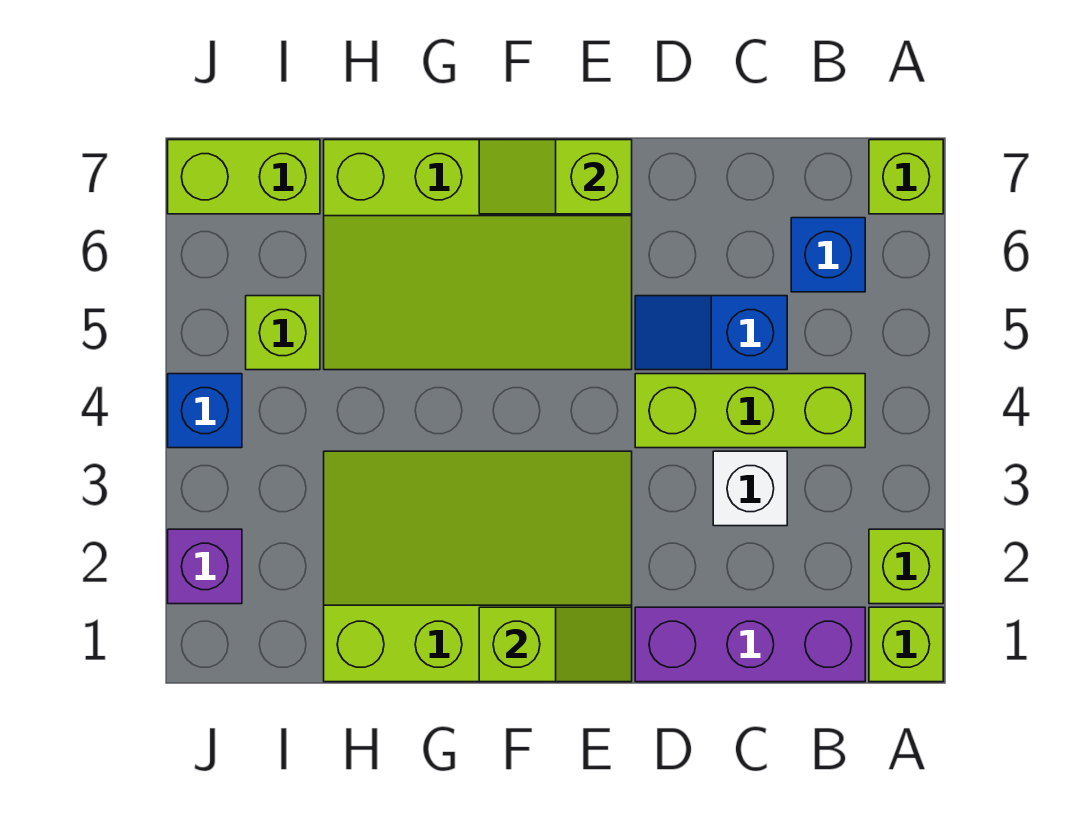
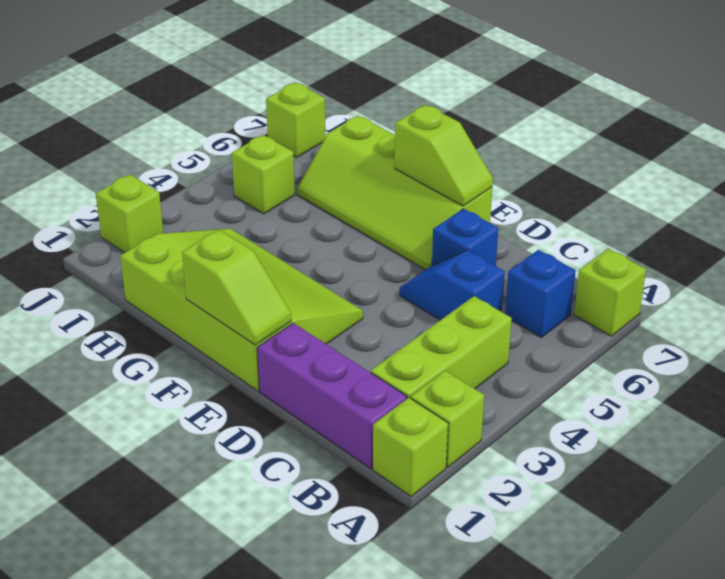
lime brick B4:D4 level 1 -> lime brick B2:B4 level 1
white brick C3 level 1 -> none
lime slope E5:H7 level 1 top 7 -> lime slope E6:H7 level 1 top 7
lime slope E7:F7 level 2 top E -> lime slope E7:F7 level 2 top F
lime brick I7:J7 level 1 -> lime brick J7 level 1
purple brick J2 level 1 -> lime brick J2 level 1
blue brick J4 level 1 -> blue brick D6 level 1

